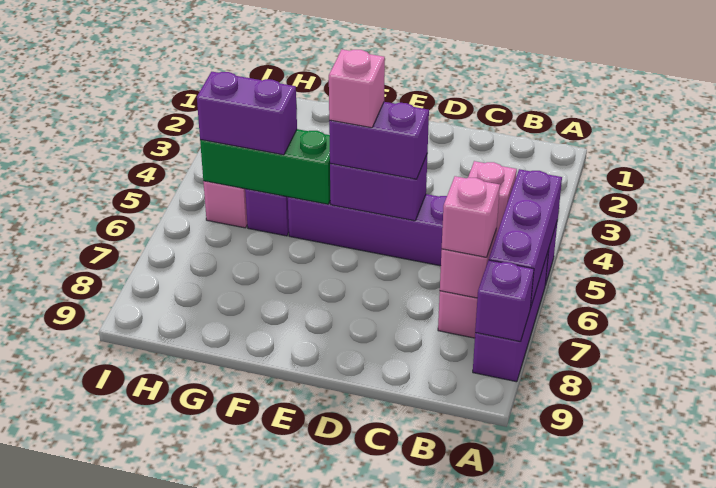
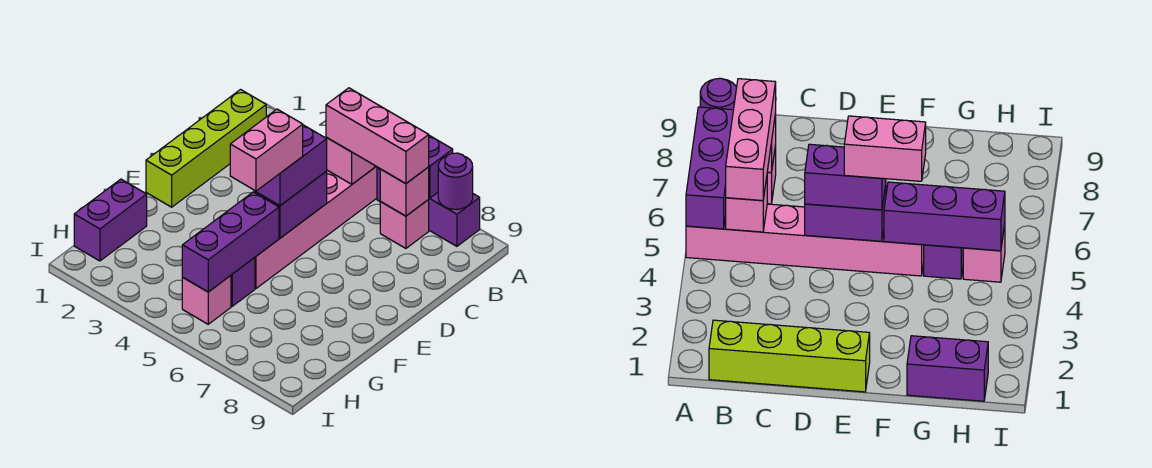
purple brick A5:F5 level 1 -> pink brick A5:F5 level 1
purple brick A8 level 2 -> purple round brick A8 level 2
none -> lime brick B1:E1 level 1
pink brick B7 level 3 -> pink brick B5:B7 level 3
pink brick E5 level 4 -> pink brick E5:F5 level 4
green brick F5:H5 level 2 -> purple brick F5:H5 level 2
purple brick G5:H5 level 3 -> purple brick G1:H1 level 1

